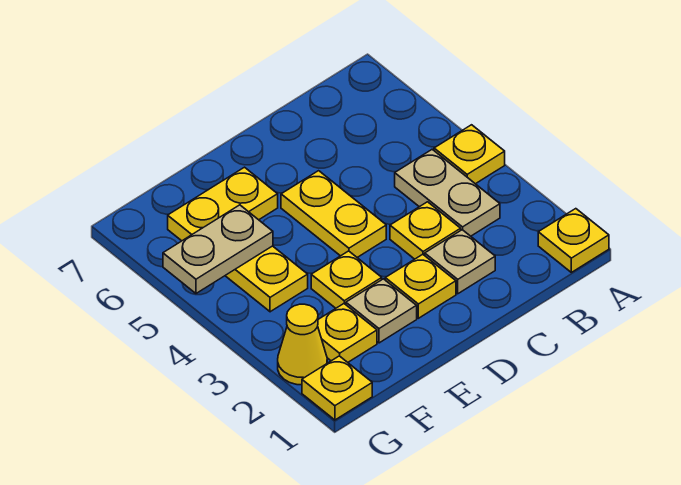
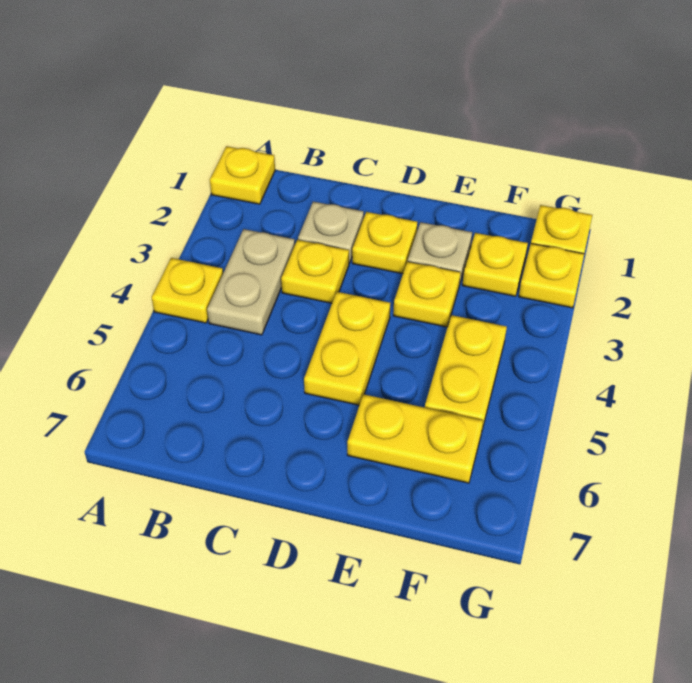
tan plate F5:G5 level 2 -> none
yellow cone G2 level 1 -> yellow plate G2 level 1

